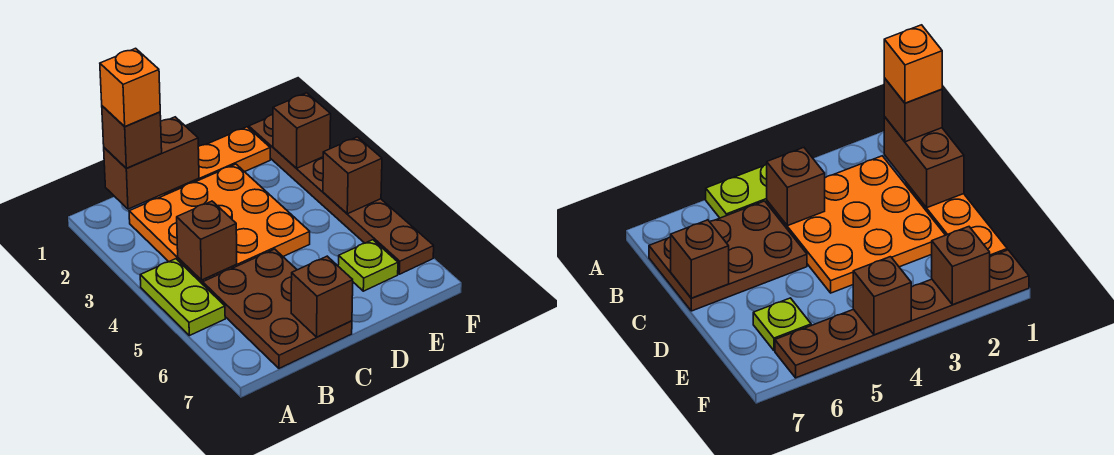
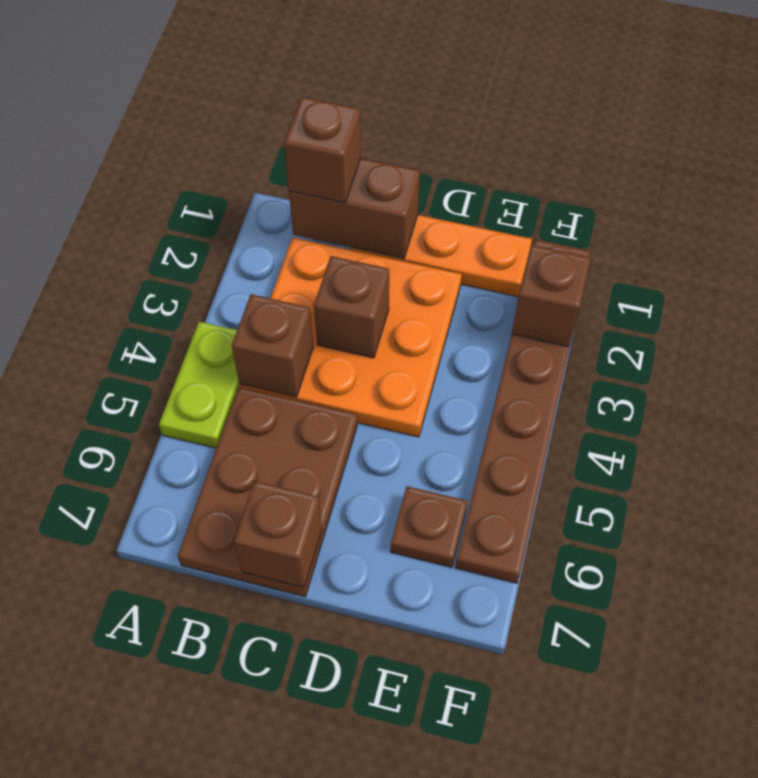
orange brick B1 level 4 -> none
lime plate E6 level 1 -> brown plate E6 level 1
brown brick F4 level 2 -> brown brick C3 level 2

